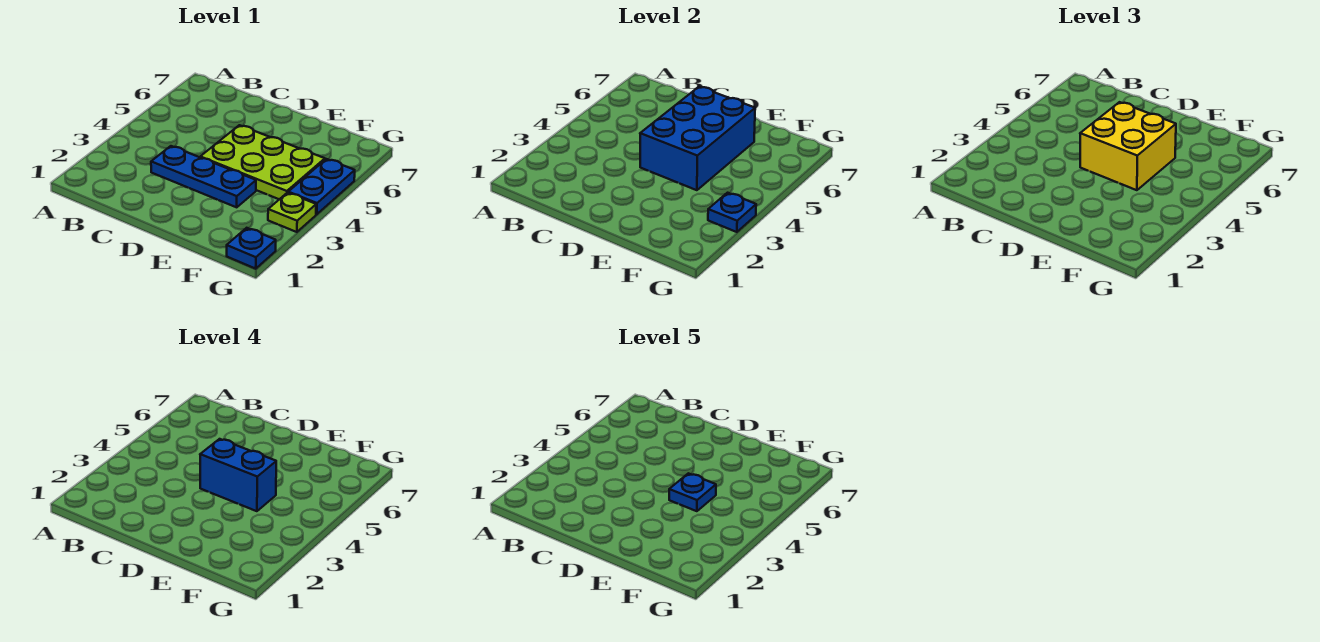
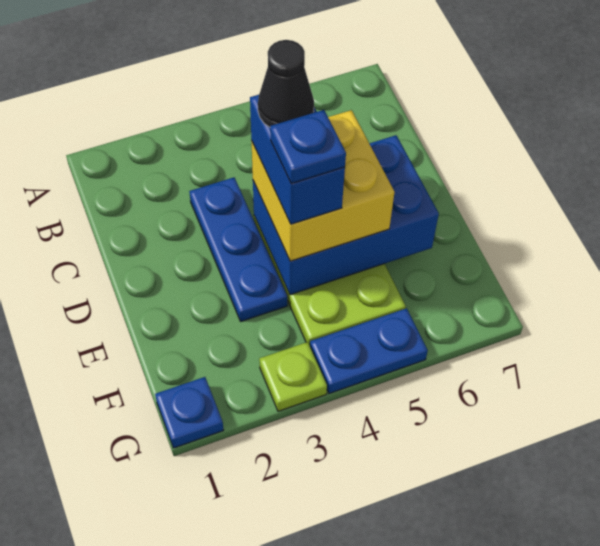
none -> black cone D4 level 5
blue plate G3 level 2 -> none

